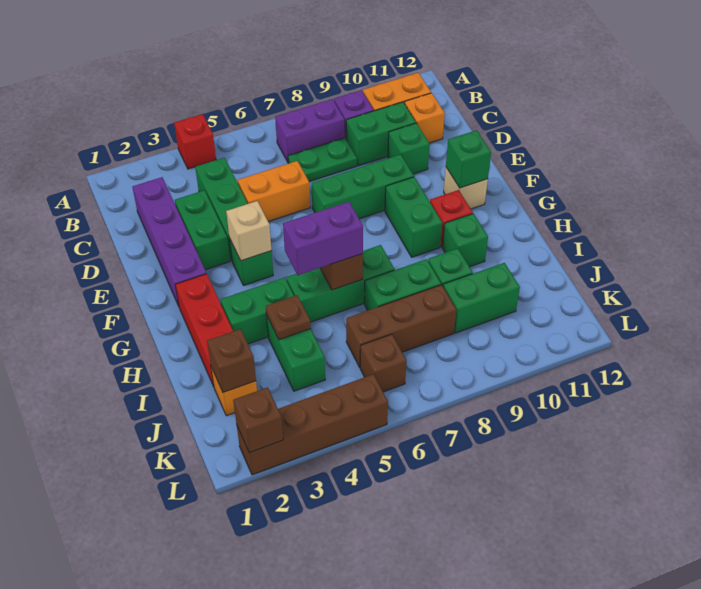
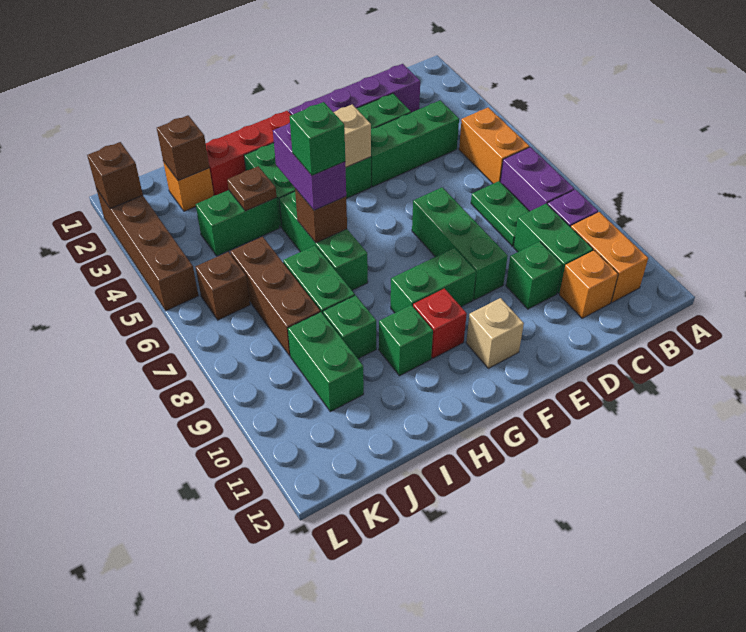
red brick A4 level 1 -> none
orange brick D5:D6 level 1 -> orange brick B5:B6 level 1
green brick F11 level 2 -> green brick H6 level 4

